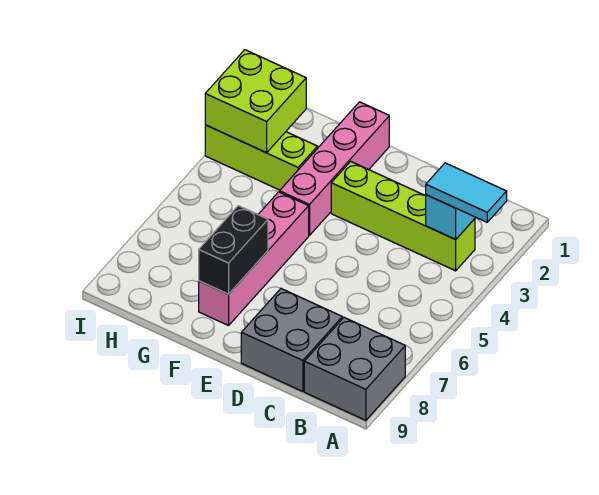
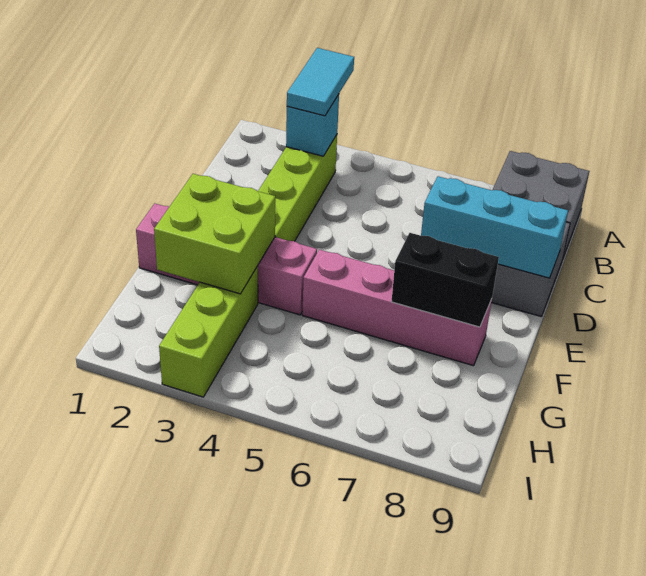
none -> cyan brick D7:D9 level 2
lime brick H2:I3 level 2 -> lime brick F2:G3 level 2

